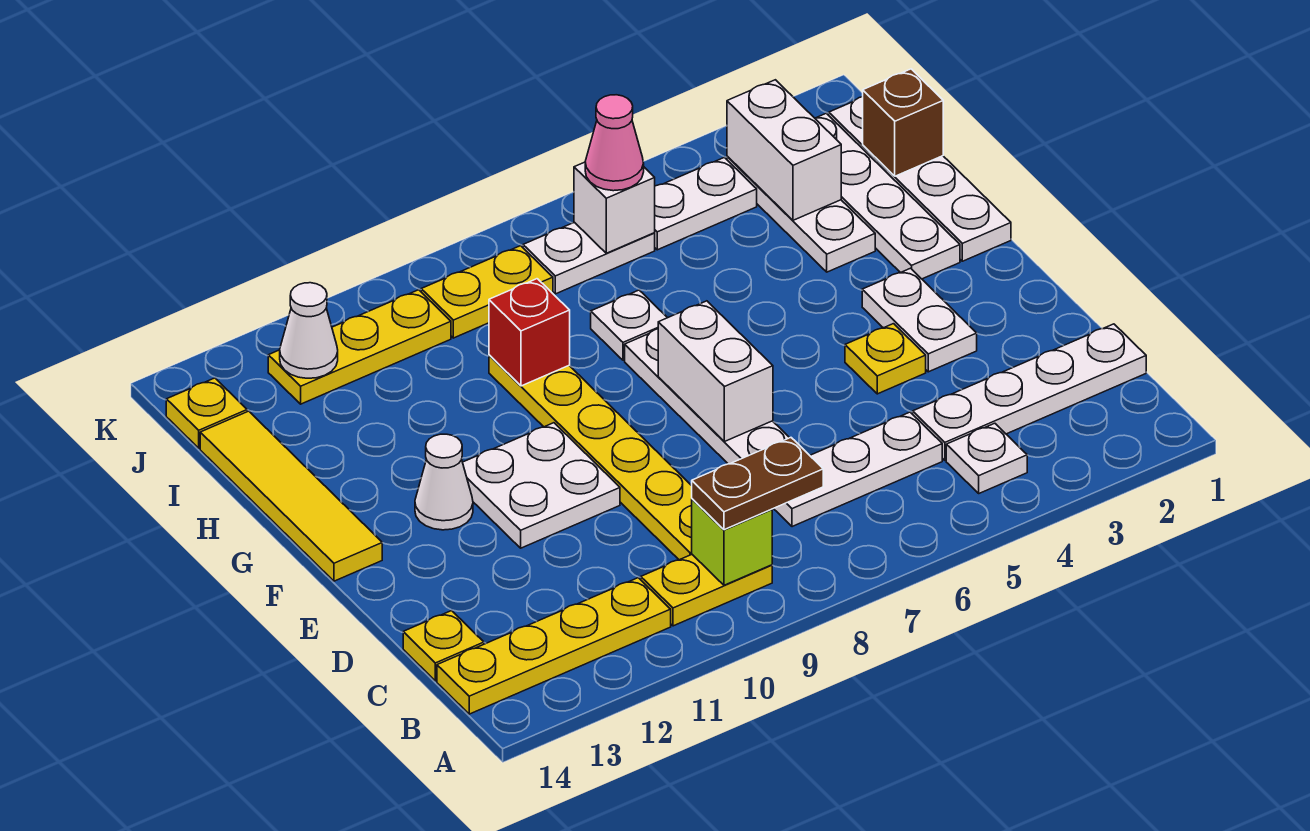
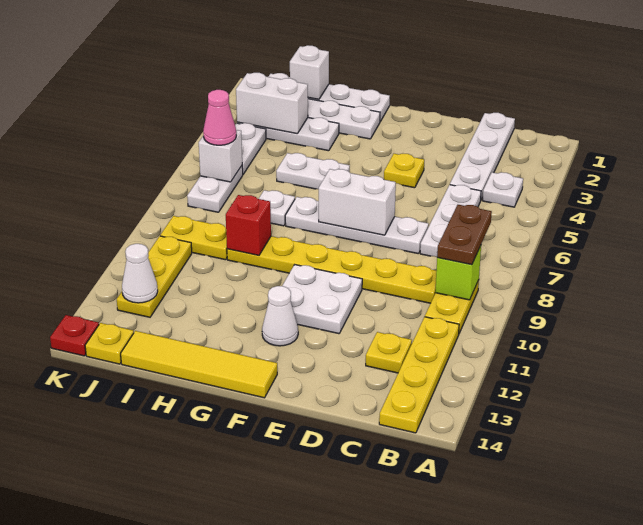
yellow plate C14 level 1 -> yellow plate C12 level 1
white plate E3:F3 level 1 -> white plate G5:H5 level 1
brown brick I1 level 2 -> white brick I1 level 2
yellow plate J8:J9 level 1 -> yellow plate I9:J9 level 1
none -> red plate K14 level 1

